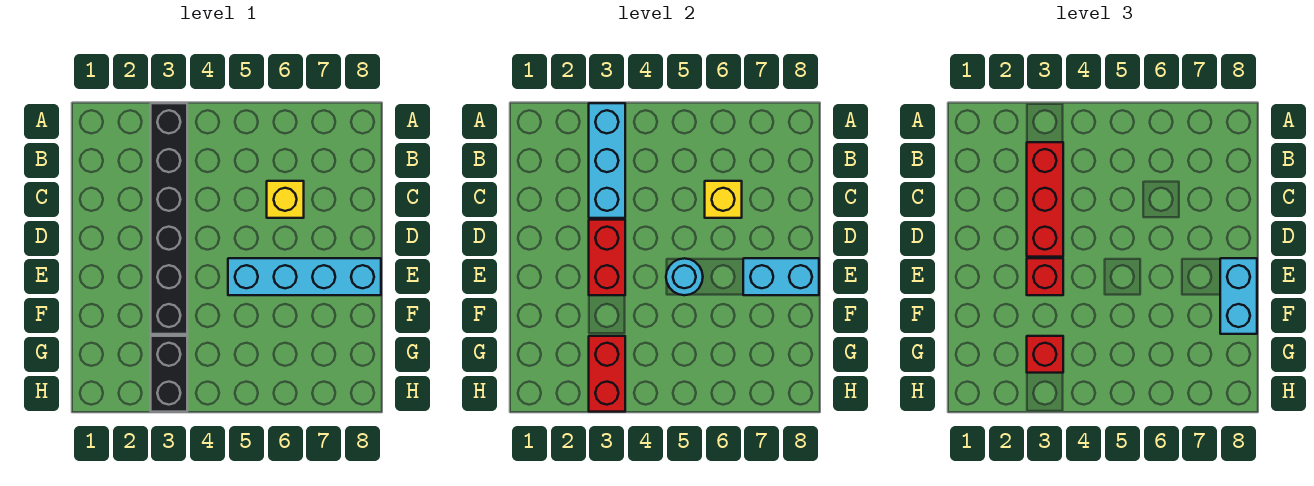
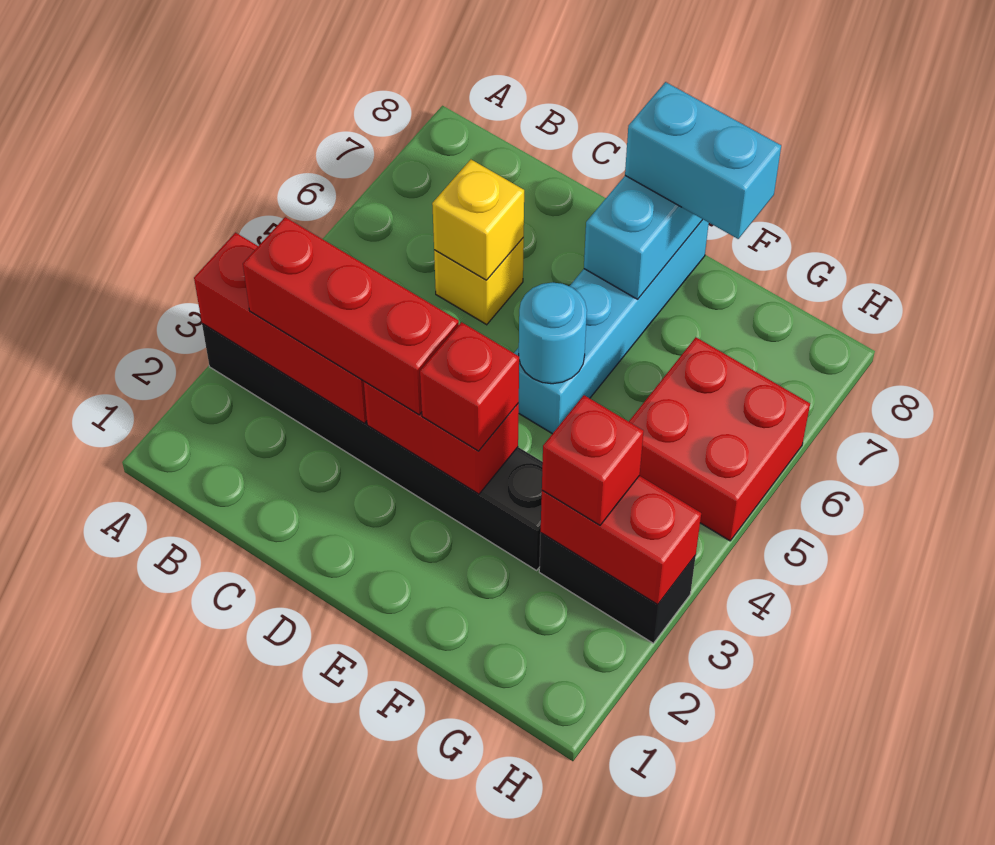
cyan brick A3:C3 level 2 -> red brick A3:C3 level 2
none -> red brick G5:H6 level 1

